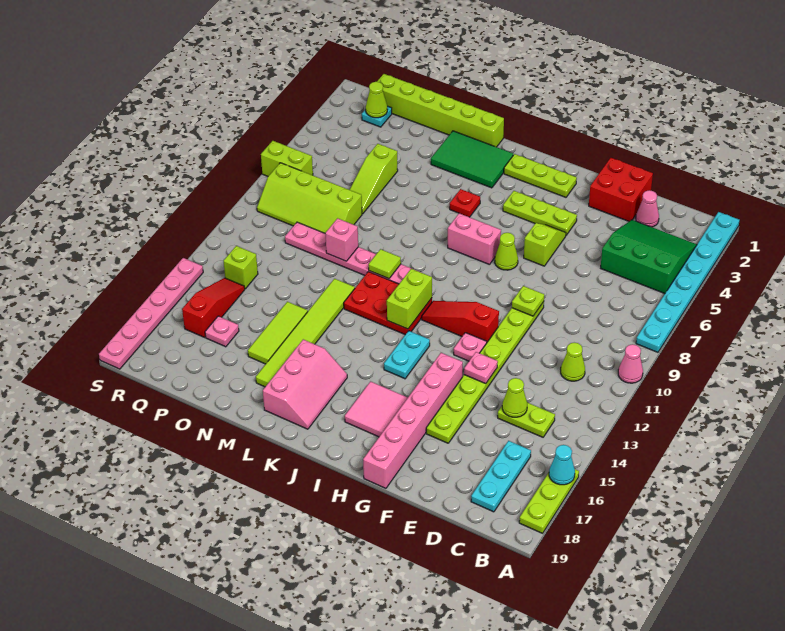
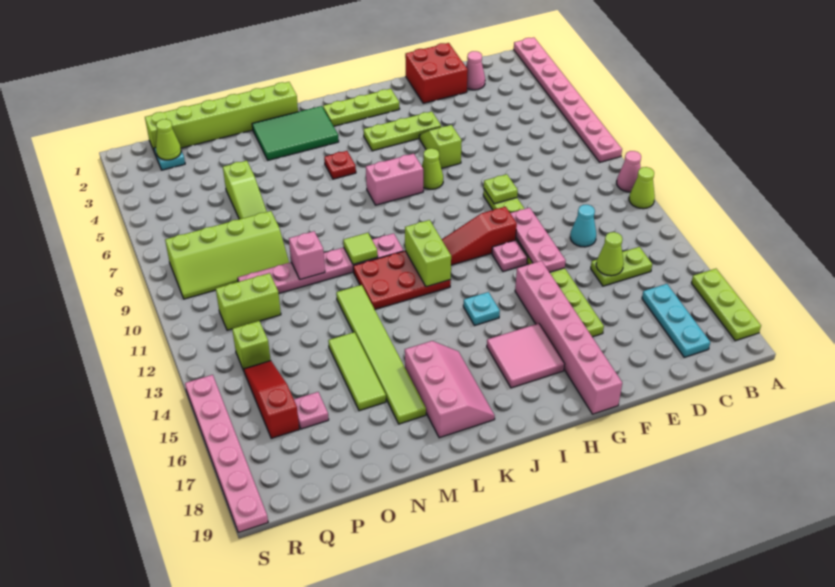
cyan plate A1:A8 level 1 -> pink plate A1:A8 level 1
cyan cone A16 level 2 -> cyan cone D12 level 1
green slope B3:D5 level 1 top 5 -> none
lime cone C11 level 1 -> lime cone A11 level 1
pink plate F13 level 2 -> pink plate F11:F13 level 2
cyan plate I13:I14 level 1 -> cyan plate I14 level 1
lime brick R7:S7 level 1 -> lime brick P11:Q11 level 1

